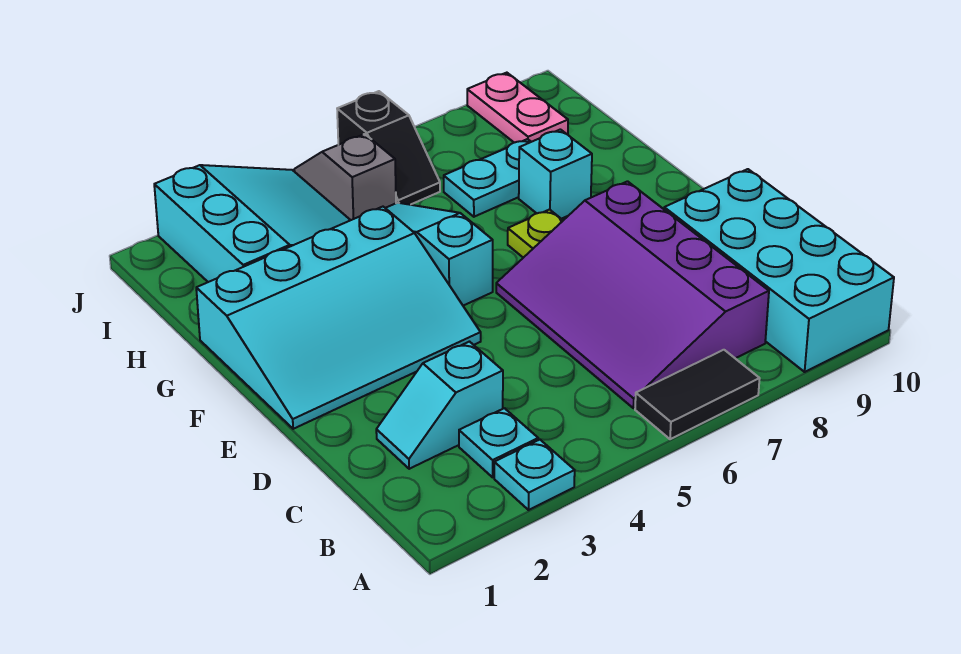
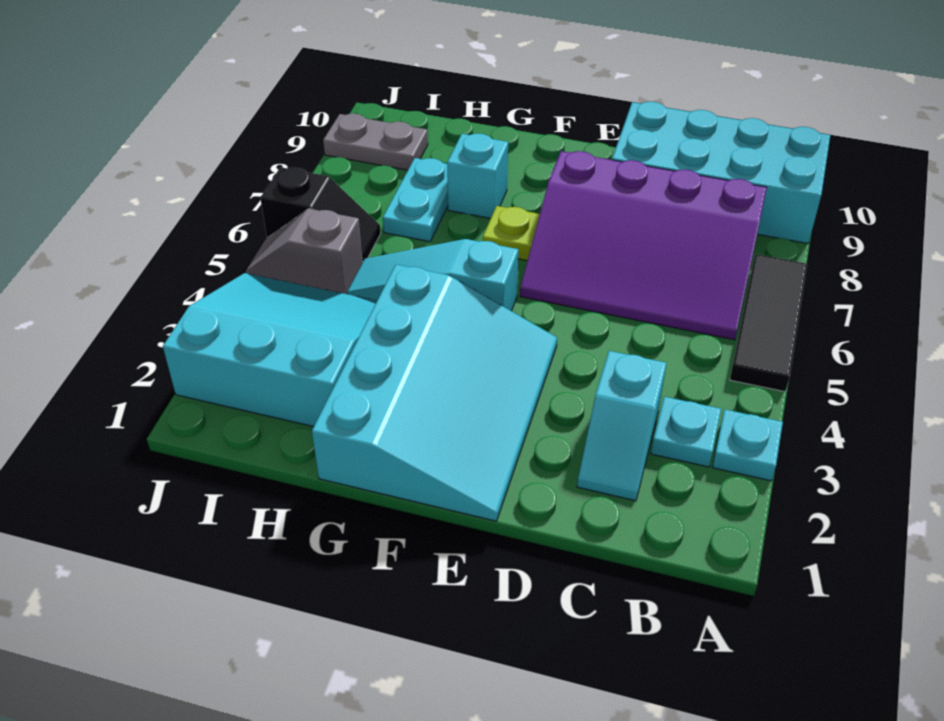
black tile A6:A7 level 1 -> black tile A5:A7 level 1
pink plate I9:J9 level 1 -> grey plate I9:J9 level 1

